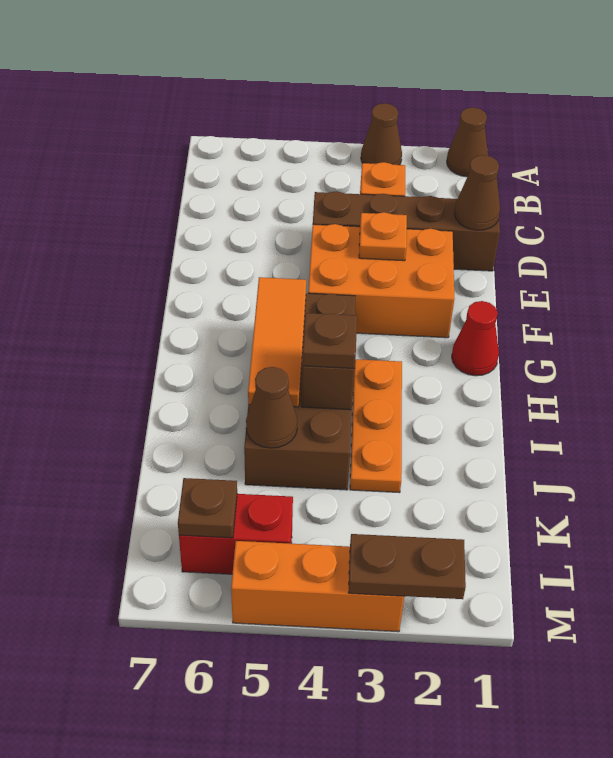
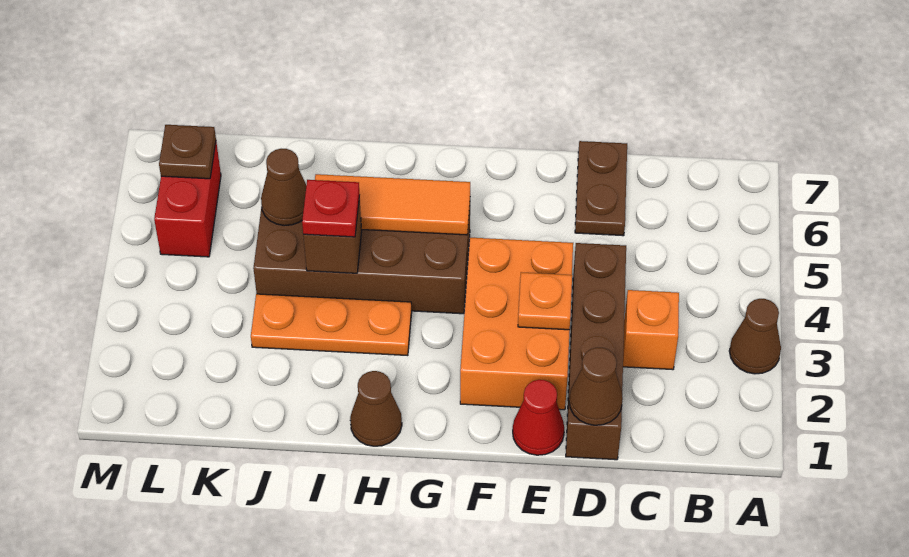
brown cone A1 level 1 -> brown cone H1 level 1
red cone G1 level 1 -> red cone E1 level 1
brown plate I4 level 3 -> red plate I4 level 3
brown plate M2:M3 level 2 -> brown plate D6:D7 level 1
orange brick M3:M5 level 1 -> none

